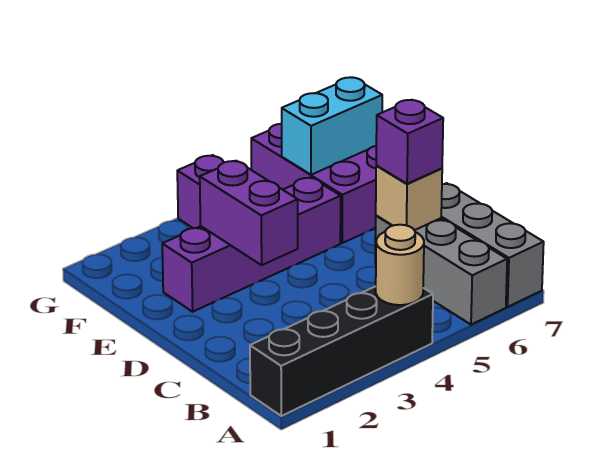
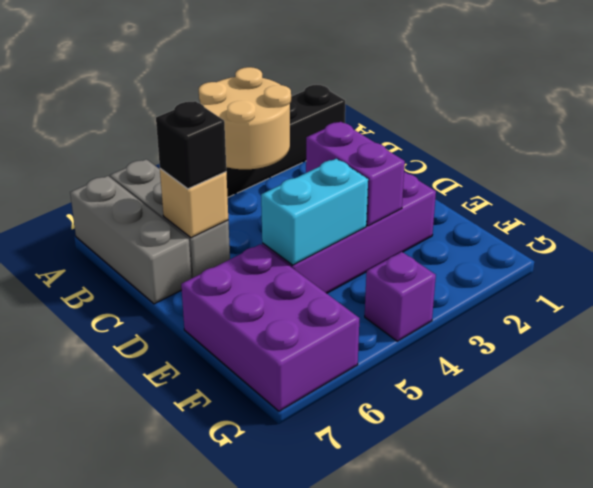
tan round brick A4 level 2 -> tan round brick A3:B4 level 2
purple brick C6 level 3 -> black brick C6 level 3
cyan brick F6:F7 level 2 -> cyan brick E4:E5 level 2

